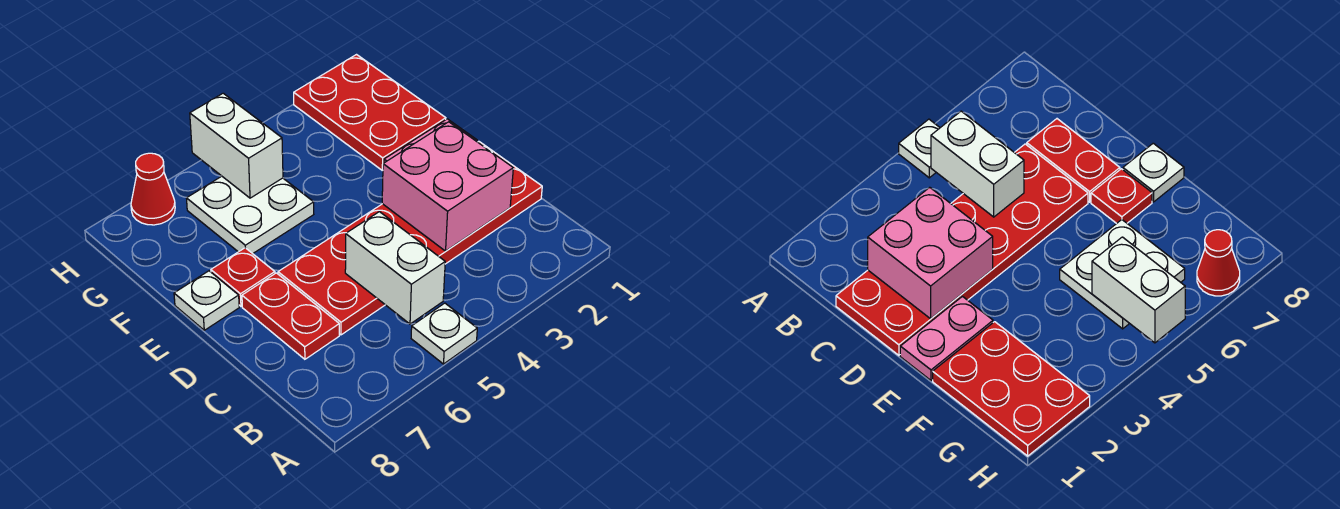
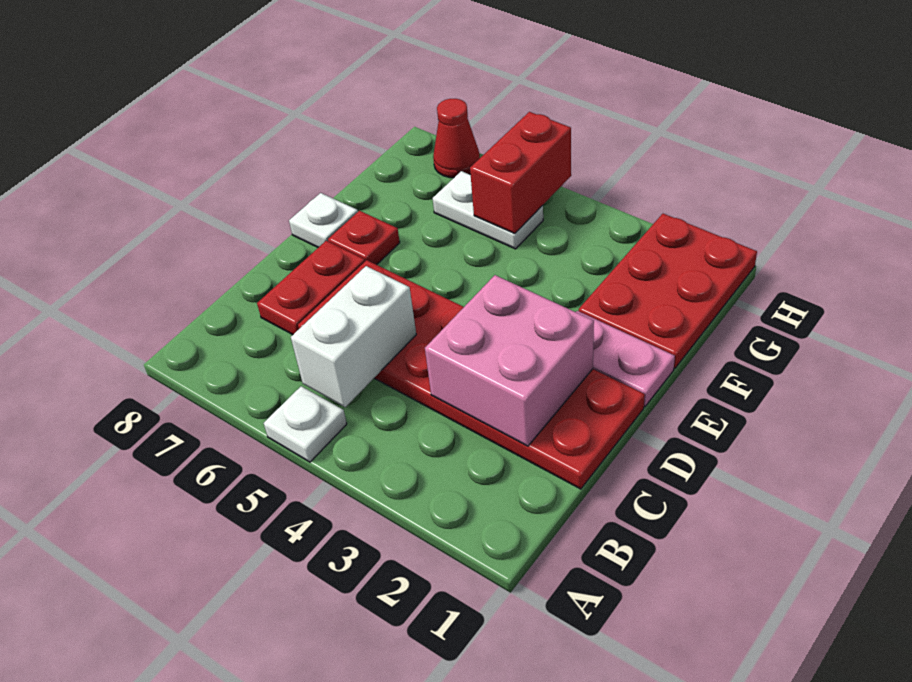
white plate F5:G6 level 1 -> white plate G5:G6 level 1
white brick G5:H5 level 2 -> red brick G5:H5 level 2

